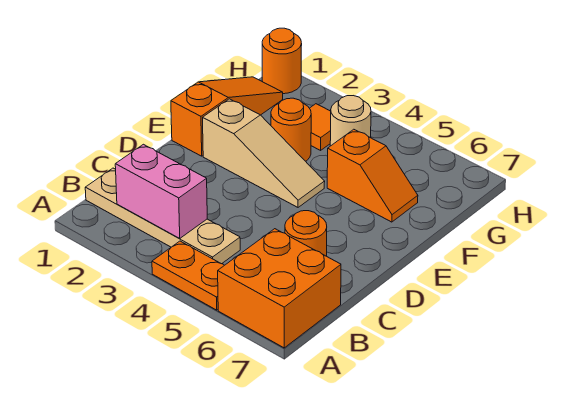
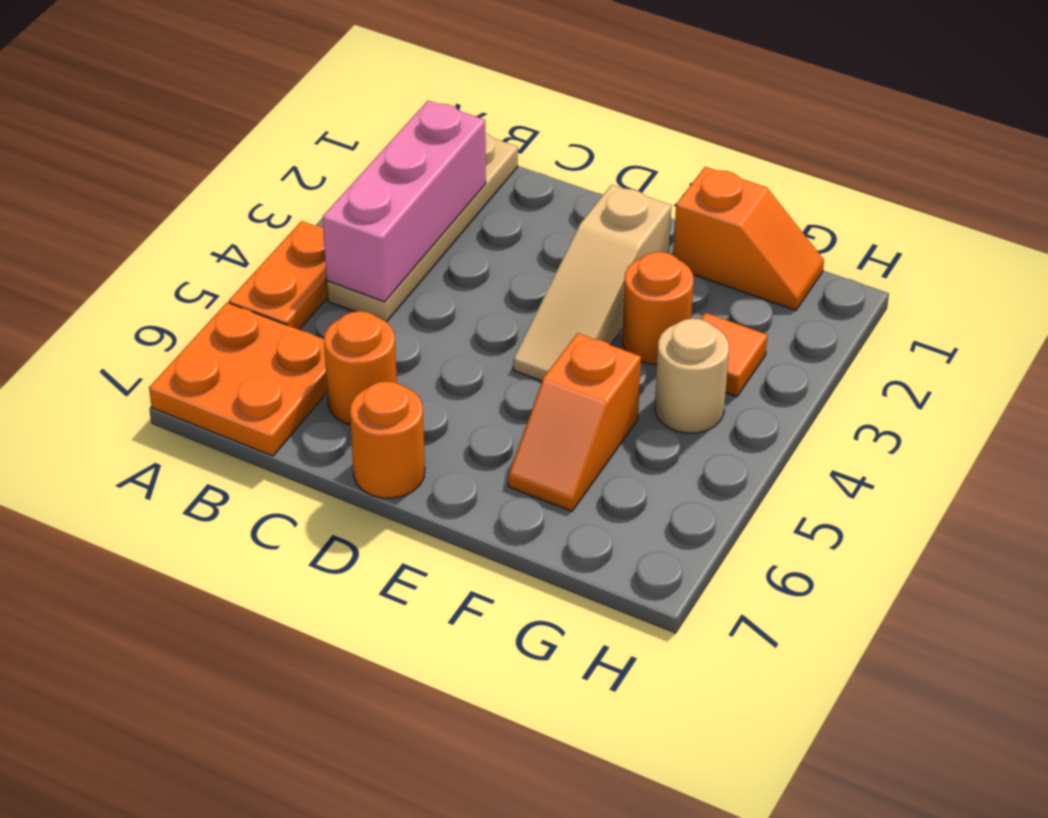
orange brick A6:B7 level 1 -> orange plate A6:B7 level 1
pink brick B2:B3 level 2 -> pink brick B2:B4 level 2
orange slope E1:G1 level 1 top E -> orange slope F1:G1 level 1 top F
orange round brick H1 level 1 -> orange round brick D7 level 1

